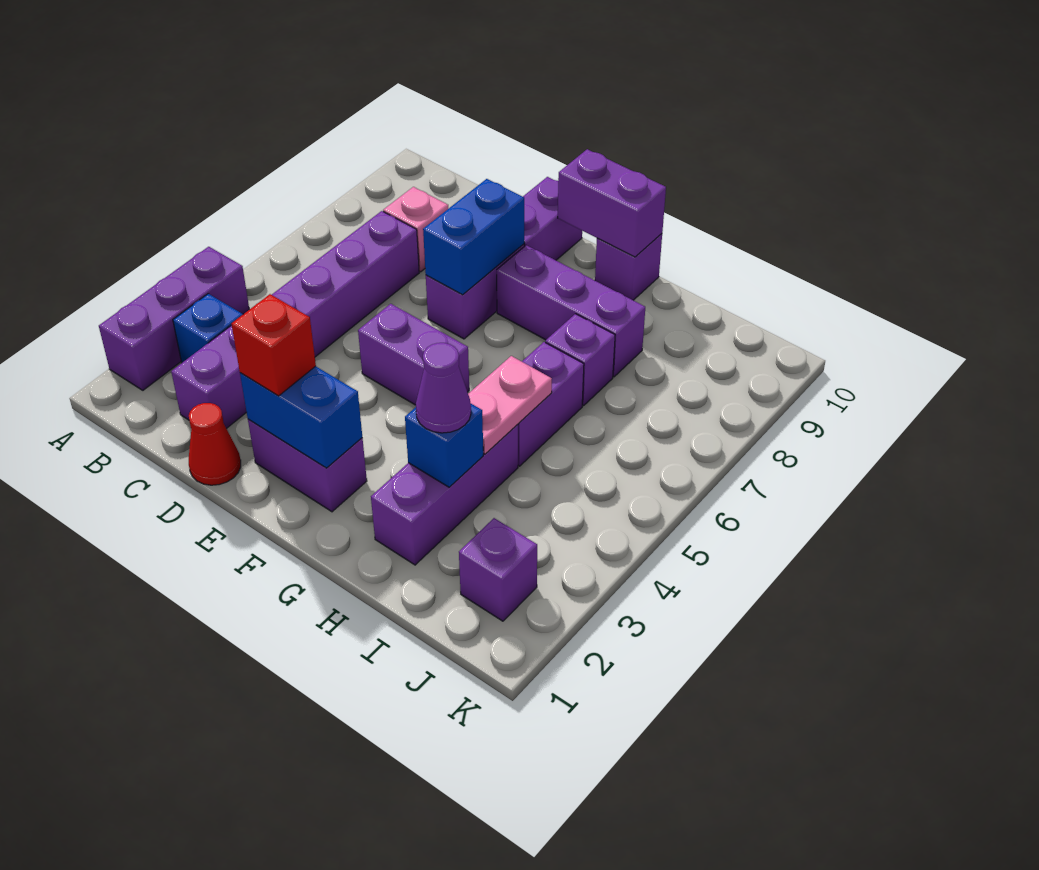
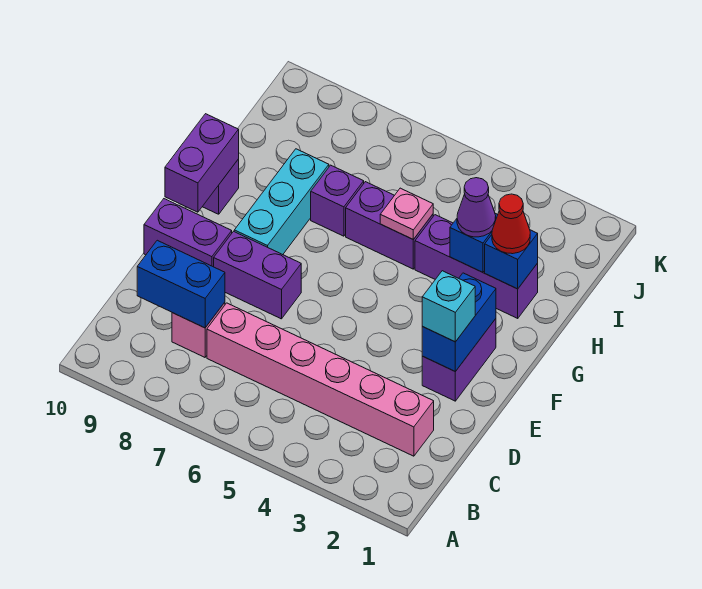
purple brick A2:A4 level 1 -> none
blue brick B3 level 1 -> blue brick H2 level 2
purple brick C2:C7 level 1 -> pink brick C2:C7 level 1
red cone D1 level 1 -> red cone H2 level 3
red brick E2 level 3 -> cyan brick E2 level 3
purple brick E5:F5 level 1 -> none
blue brick E7:E8 level 2 -> blue brick C8:C9 level 2
purple brick F8:H8 level 1 -> cyan brick F8:H8 level 1
pink plate H4:H5 level 2 -> pink plate H5 level 2
purple brick J2 level 1 -> none

